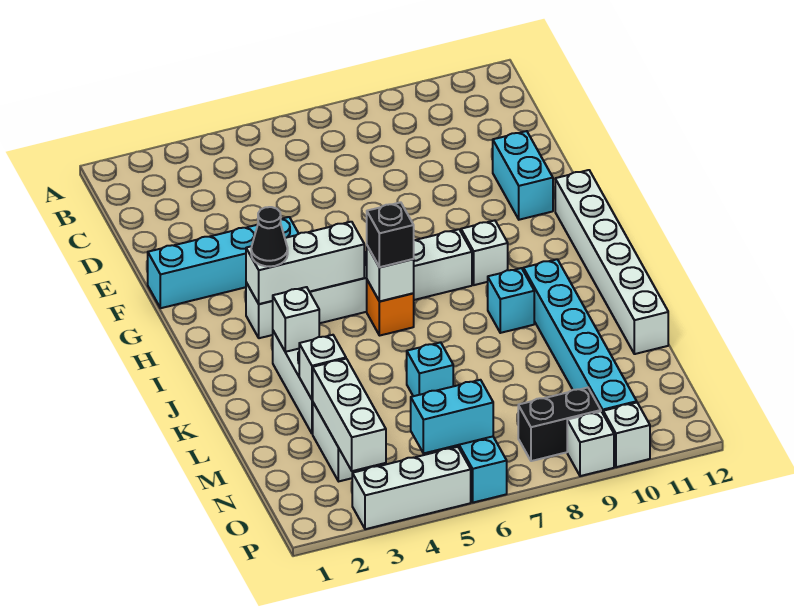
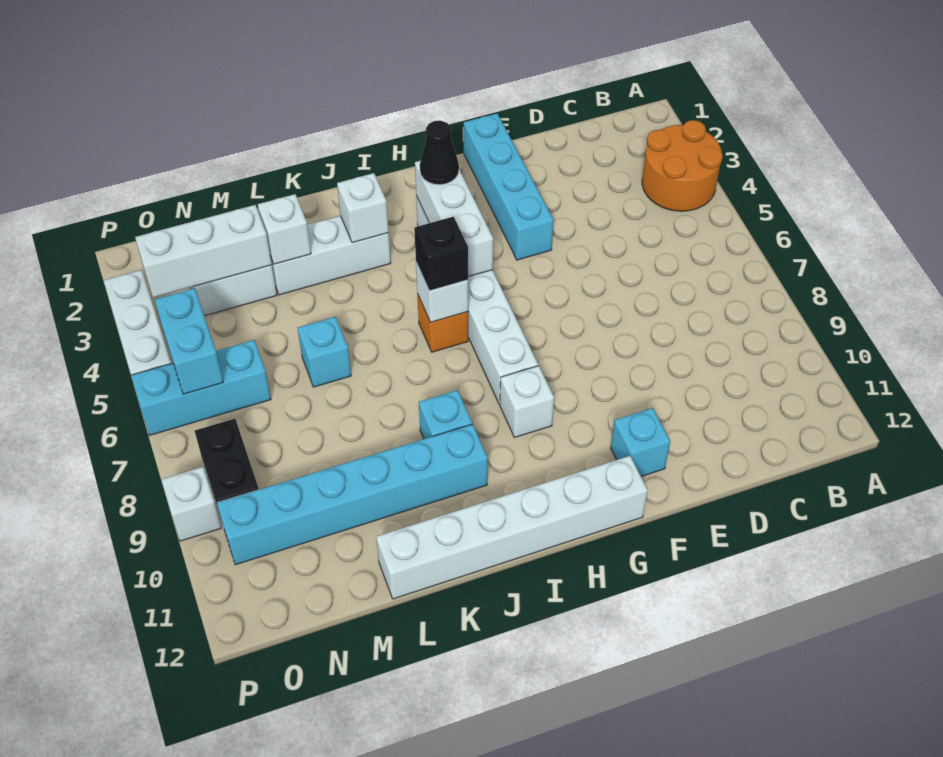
none -> orange round brick A3:B4 level 1
cyan brick E11:F11 level 1 -> cyan brick F11 level 1
white brick P10 level 1 -> none

